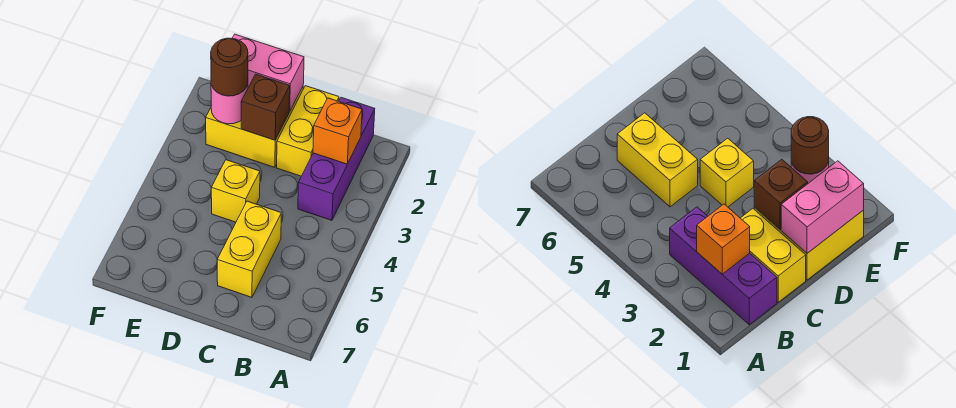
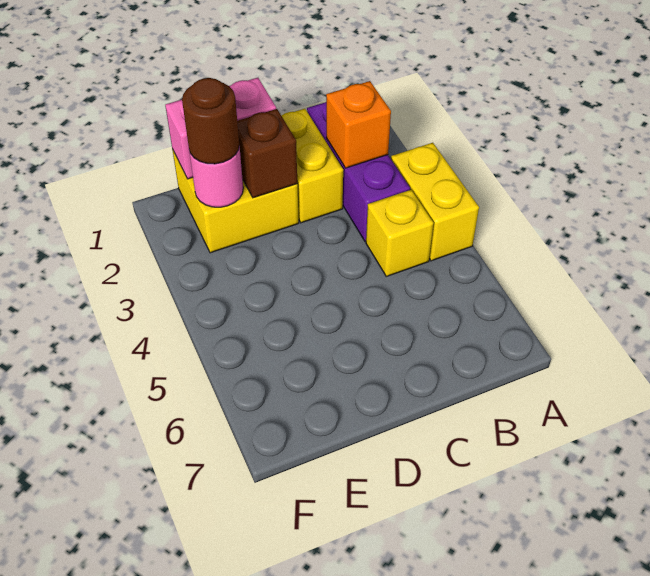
yellow brick C5:C6 level 1 -> yellow brick A3:A4 level 1
yellow brick D4 level 1 -> yellow brick B4 level 1

